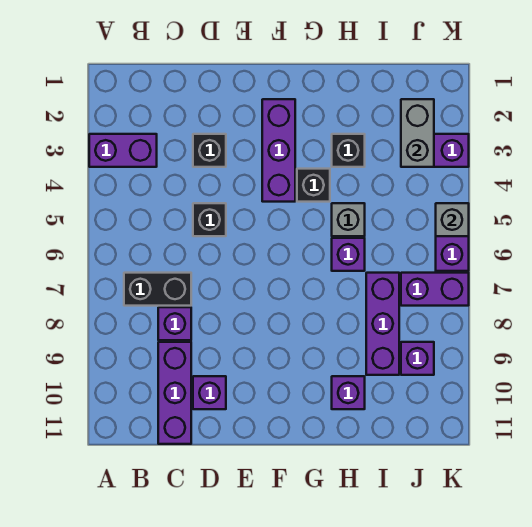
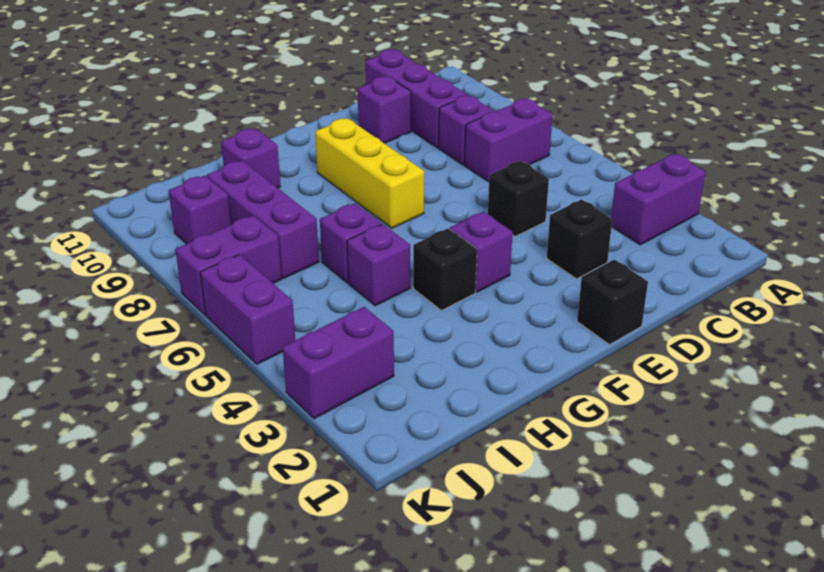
black brick B7:C7 level 1 -> purple brick B7:C7 level 1
purple brick F2:F4 level 1 -> purple brick F4 level 1
none -> yellow brick F7:F9 level 1
black brick H3 level 1 -> black brick E1 level 1
grey brick H5 level 1 -> purple brick H5 level 1
grey brick J2:J3 level 2 -> none
grey brick K5 level 2 -> none

